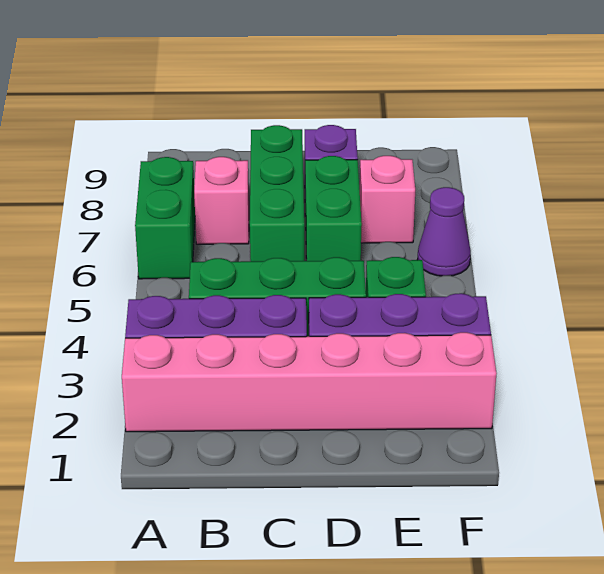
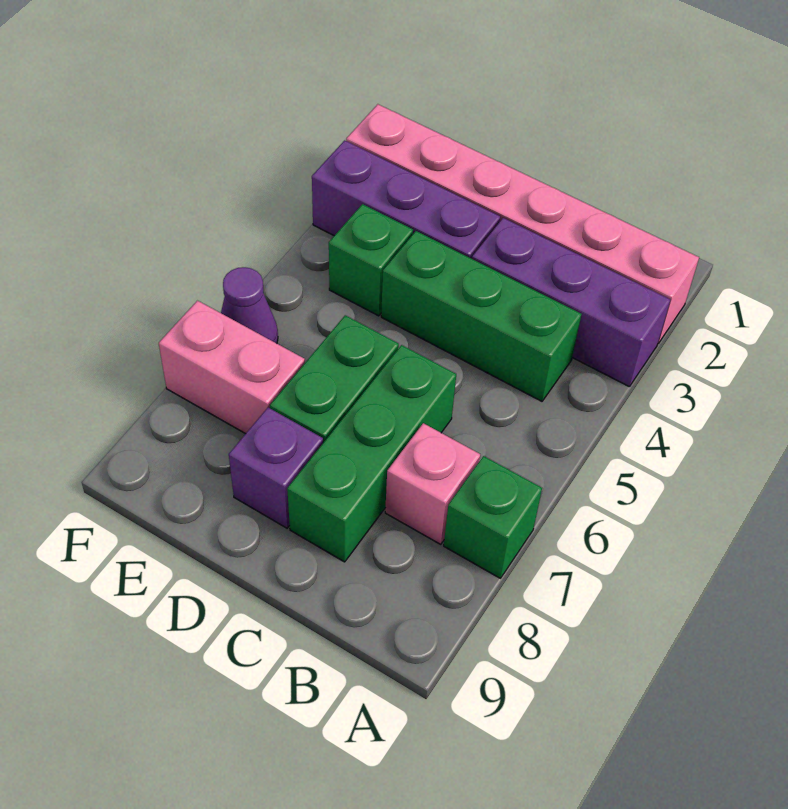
green brick A6:A7 level 1 -> green brick A7 level 1
pink brick E7 level 1 -> pink brick E7:F7 level 1

